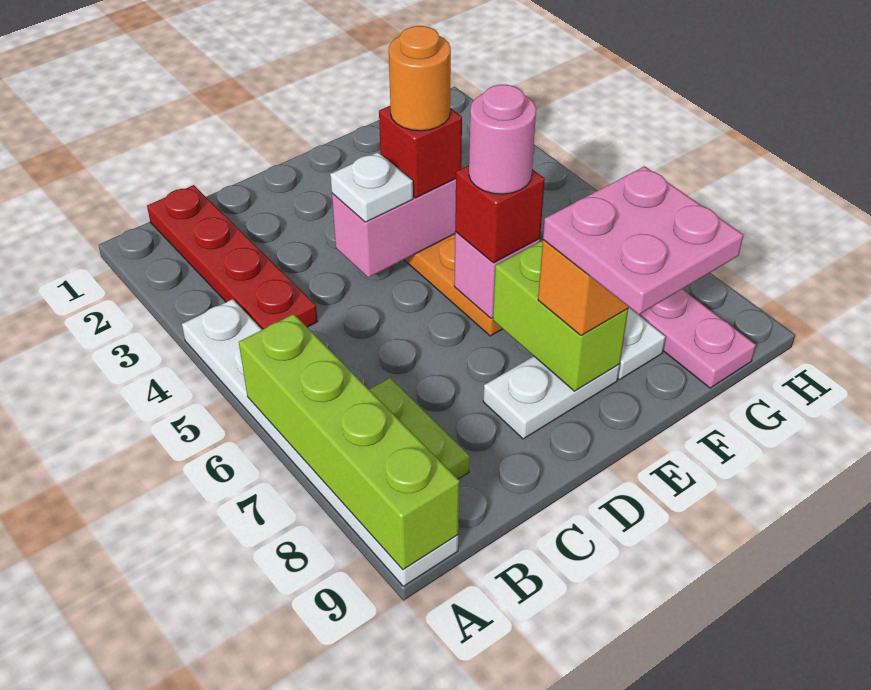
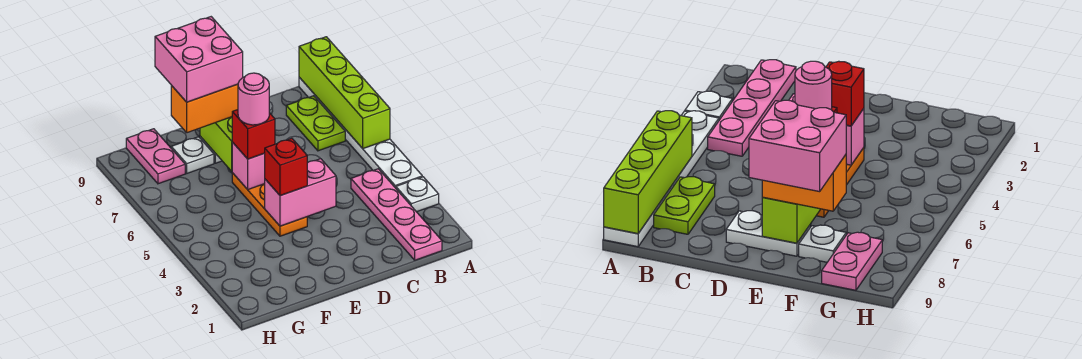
red plate B1:B4 level 1 -> pink plate B1:B4 level 1
white plate D4 level 3 -> white plate A3 level 1
orange round brick E4 level 4 -> none
pink plate E8:F9 level 4 -> pink brick E8:F9 level 4

